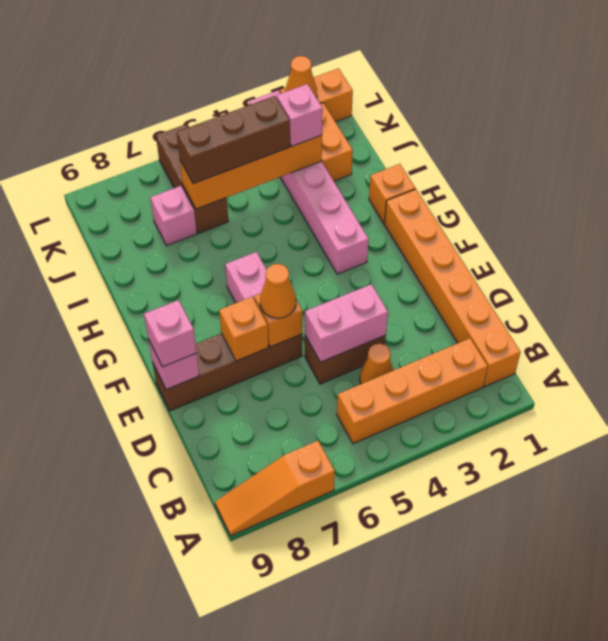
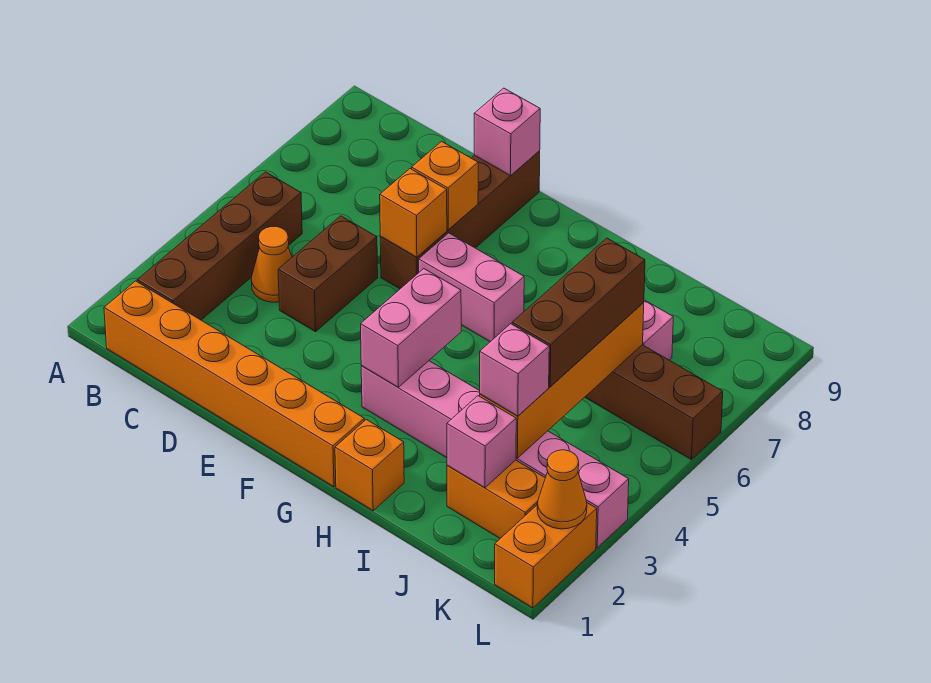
orange slope A7:A9 level 1 top 7 -> none
orange brick B2:B5 level 1 -> brown brick B2:B5 level 1
pink brick D4:D5 level 2 -> pink brick G3:G4 level 2
orange cone E6 level 3 -> none
pink brick E9 level 3 -> pink brick J2 level 2

